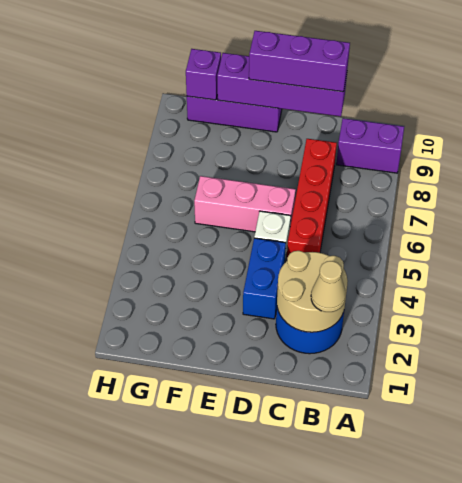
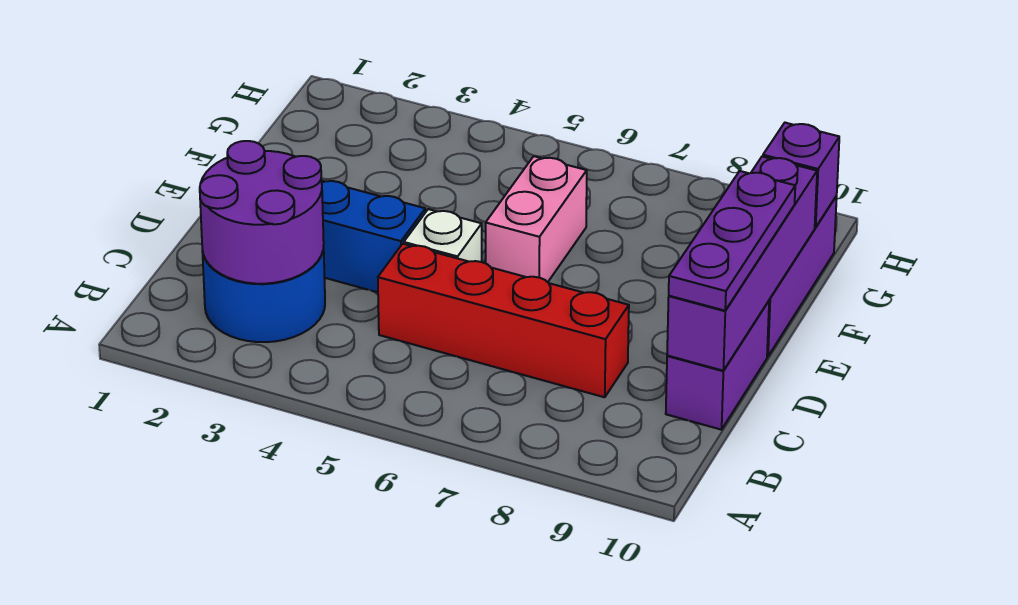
purple brick A9:B9 level 1 -> purple brick C10:D10 level 1
tan round brick B2:C3 level 2 -> purple round brick B2:C3 level 2
tan cone B2 level 3 -> none
purple brick C10:E10 level 3 -> purple plate C10:E10 level 3
pink brick D6:F6 level 1 -> pink brick E6:F6 level 1

